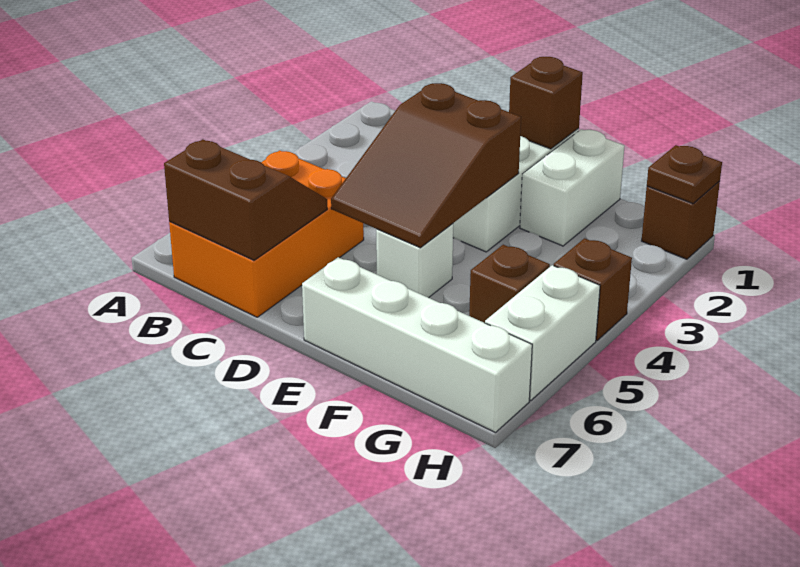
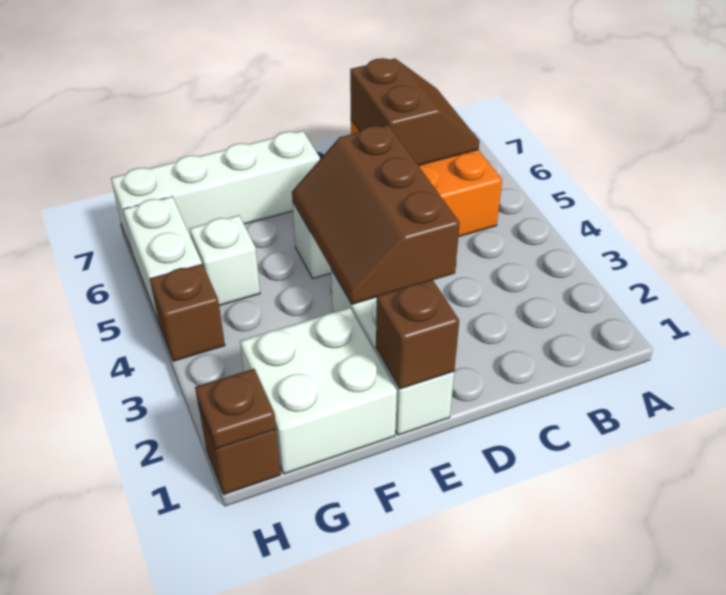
brown slope B6:C7 level 2 top 7 -> brown slope B6:C7 level 2 top C
brown slope D3:E5 level 2 top 3 -> brown slope D3:E5 level 2 top D
white brick F1:F2 level 1 -> white brick F1:G2 level 1
brown brick G5 level 1 -> white brick G5 level 1

